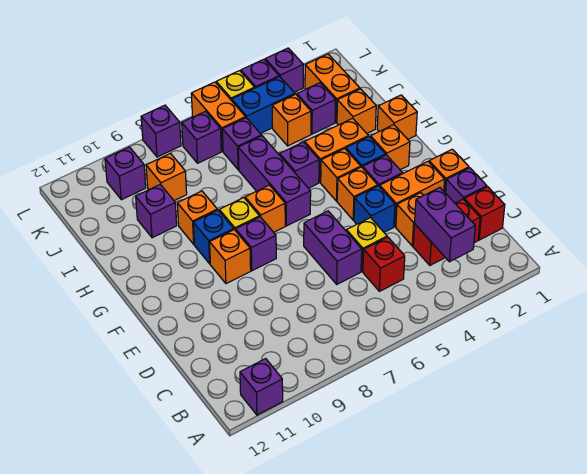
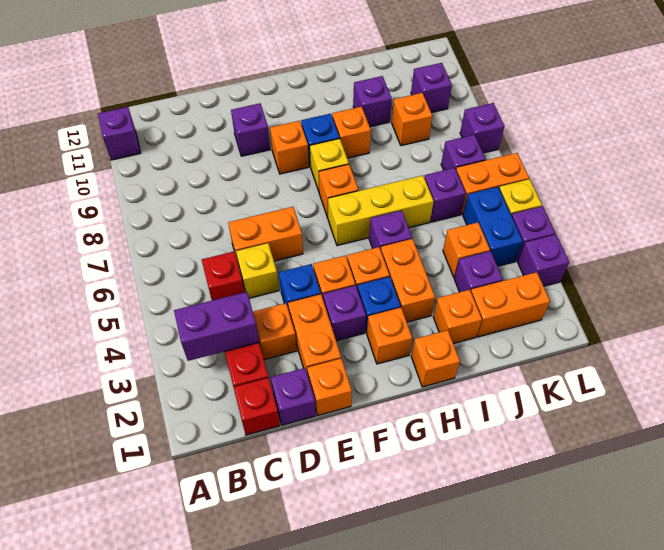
purple brick D6:E6 level 1 -> orange brick D6:E6 level 1
purple brick F8 level 1 -> purple brick E10 level 1
purple brick G6:I6 level 1 -> yellow brick G6:I6 level 1

